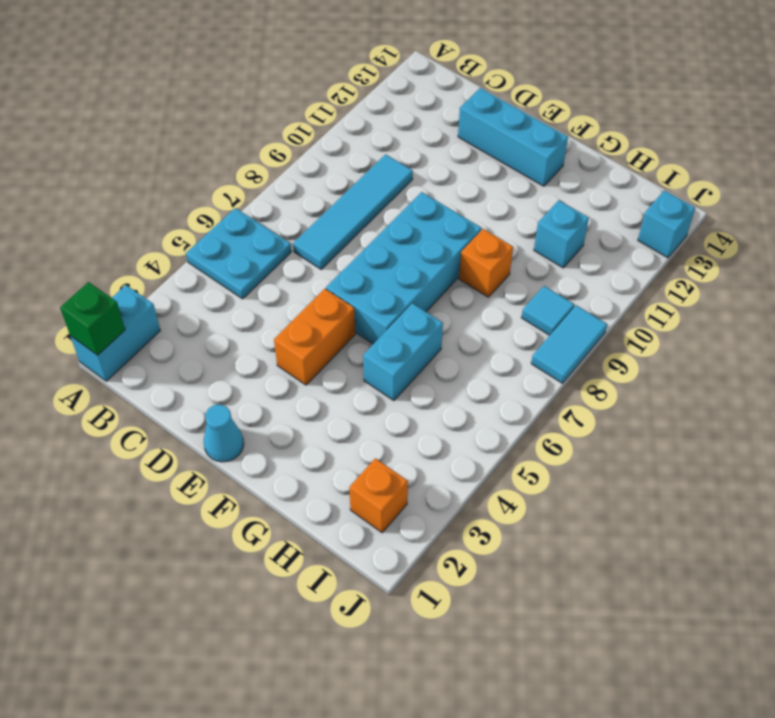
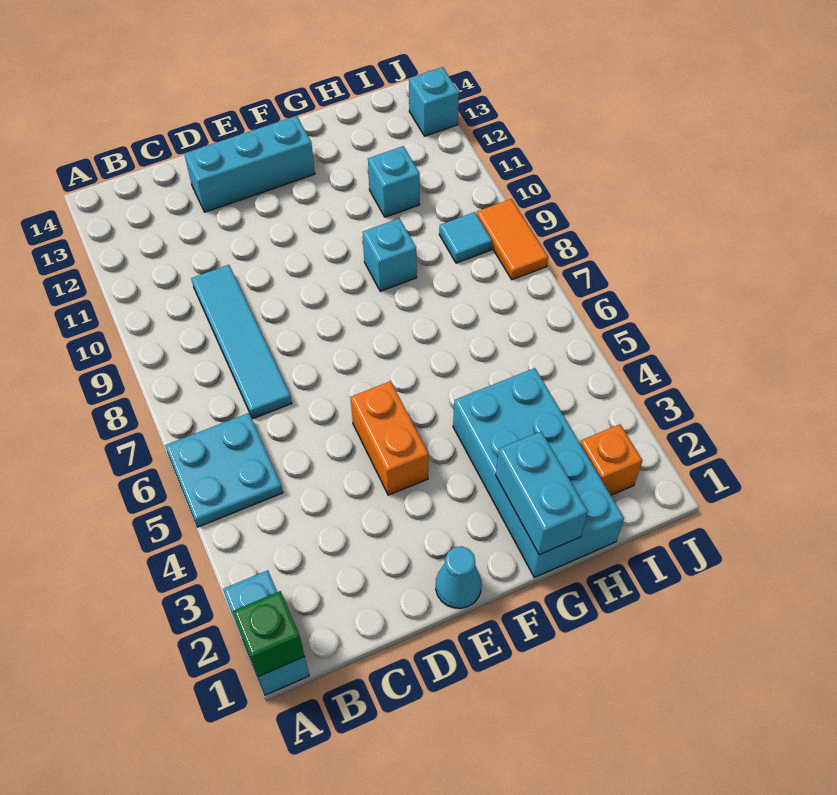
cyan brick E6:F9 level 1 -> cyan brick G1:H4 level 1
cyan brick G5:G6 level 1 -> cyan brick G1:G2 level 2
orange brick G9 level 1 -> cyan brick G9 level 1
cyan tile J8:J9 level 1 -> orange tile J8:J9 level 1

